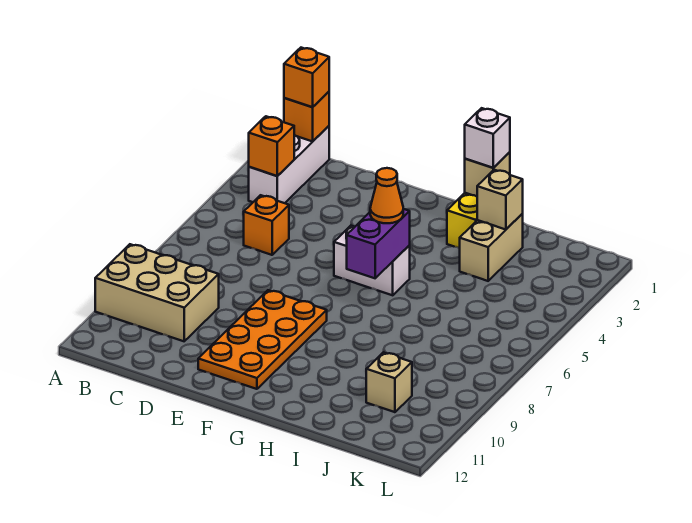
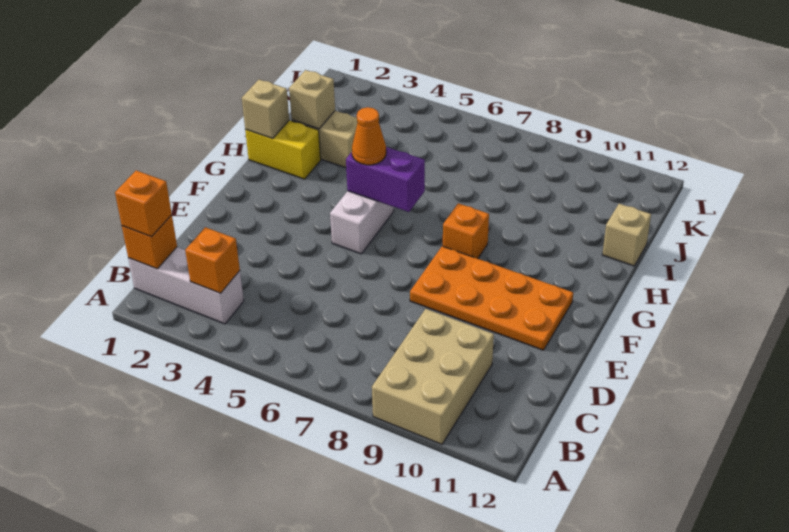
orange brick C5 level 1 -> orange brick G8 level 1
white brick H1 level 3 -> none
tan brick J10 level 1 -> tan brick I12 level 1

